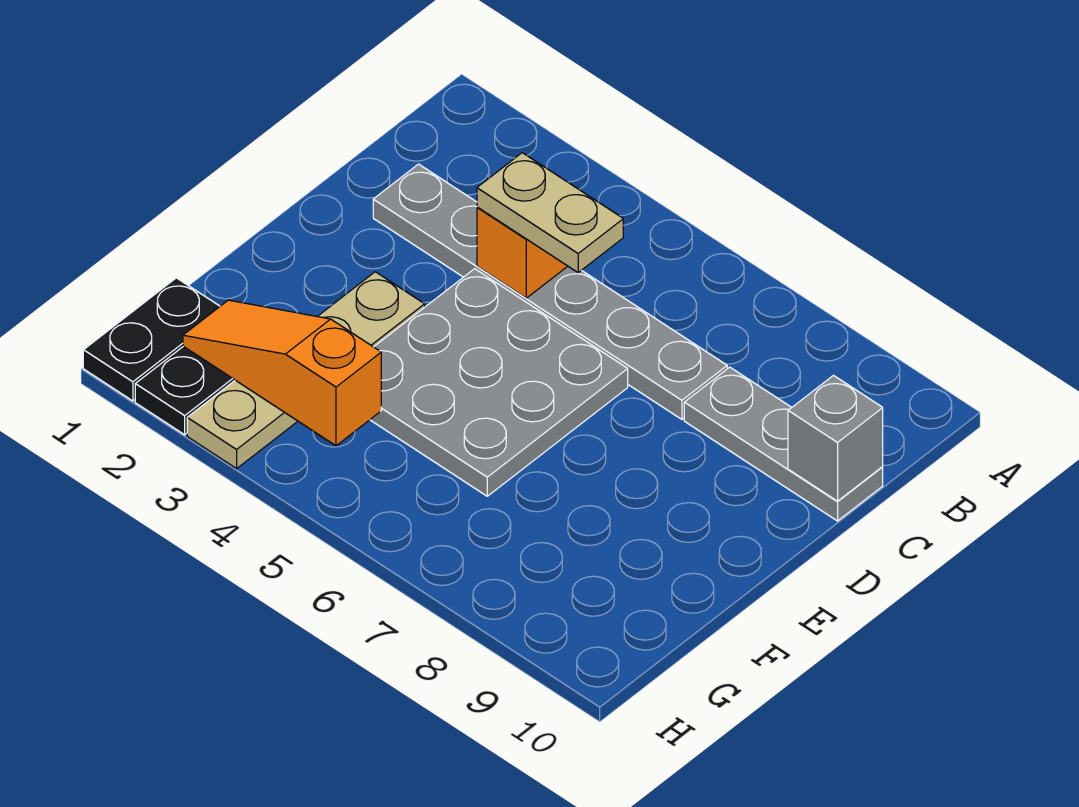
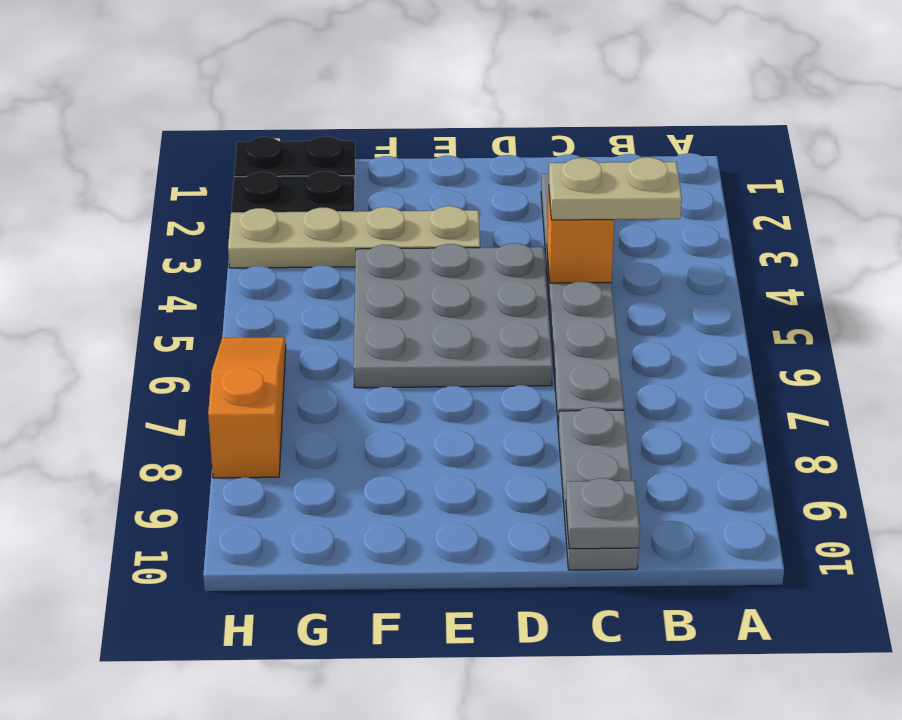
tan plate C4:C5 level 3 -> tan plate B4:C4 level 3
grey brick C10 level 2 -> grey plate C10 level 2
orange slope G2:G4 level 2 top 4 -> orange slope H6:H8 level 1 top 8

